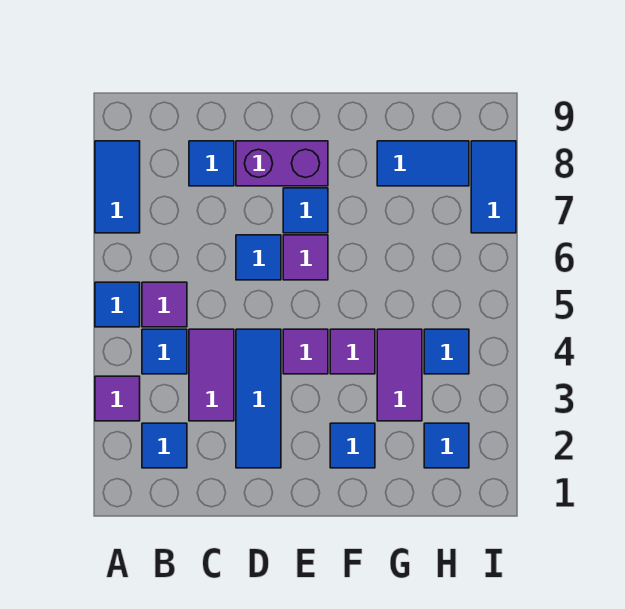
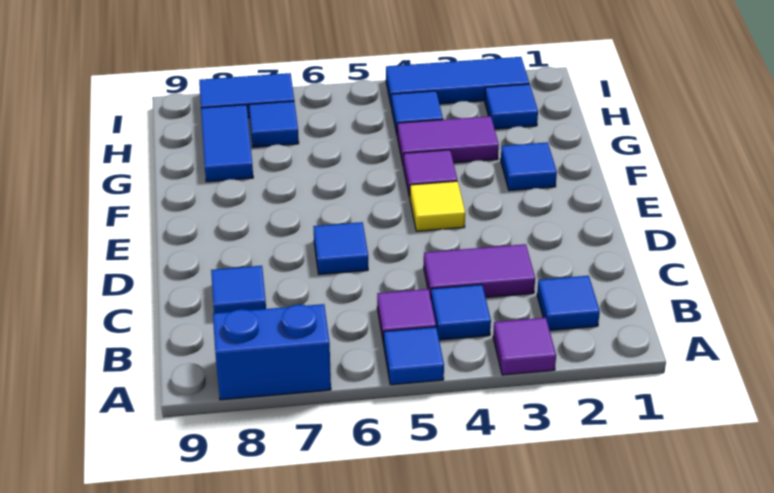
blue tile A7:A8 level 1 -> blue brick A7:A8 level 1
blue tile D2:D4 level 1 -> blue tile I2:I4 level 1
purple brick D8:E8 level 1 -> none
purple tile E4 level 1 -> yellow tile E4 level 1
purple tile E6 level 1 -> none
blue tile E7 level 1 -> blue tile H7 level 1

